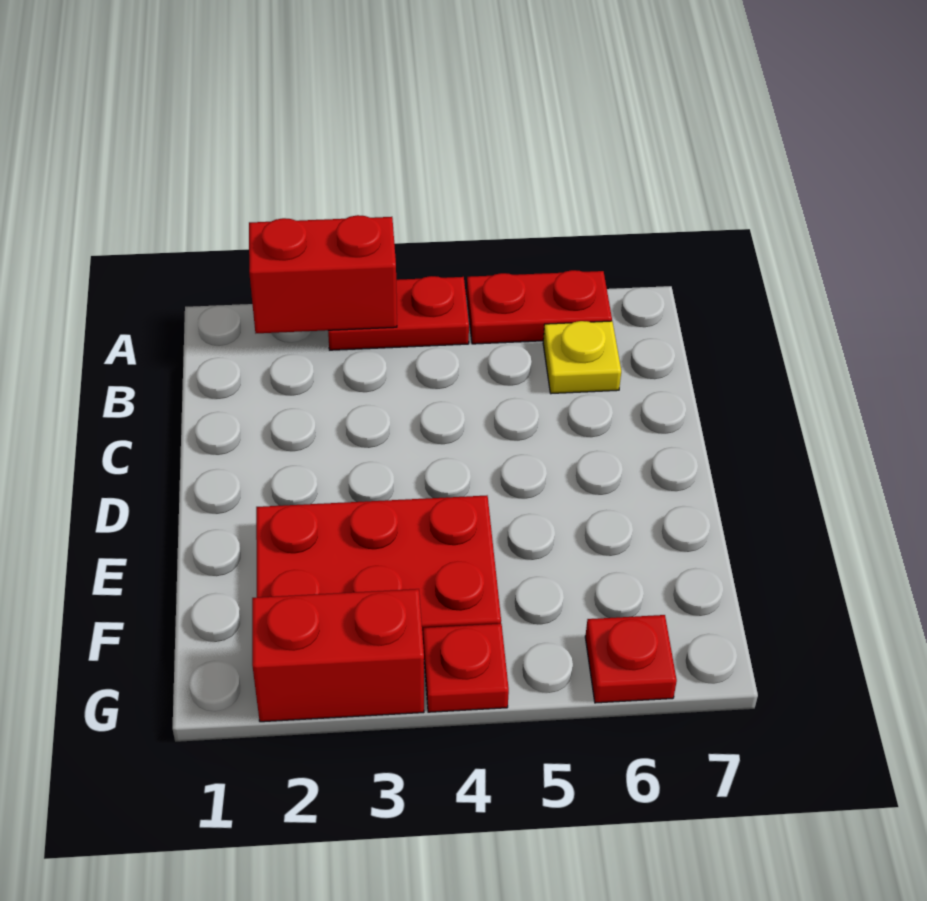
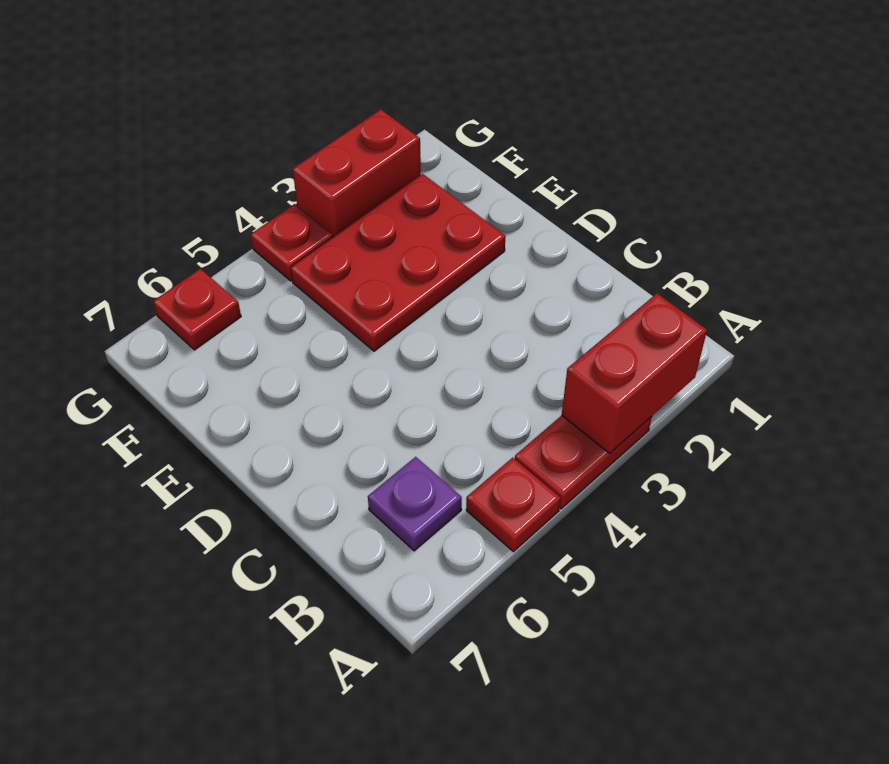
red plate A5:A6 level 1 -> red plate A5 level 1
yellow plate B6 level 1 -> purple plate B6 level 1

